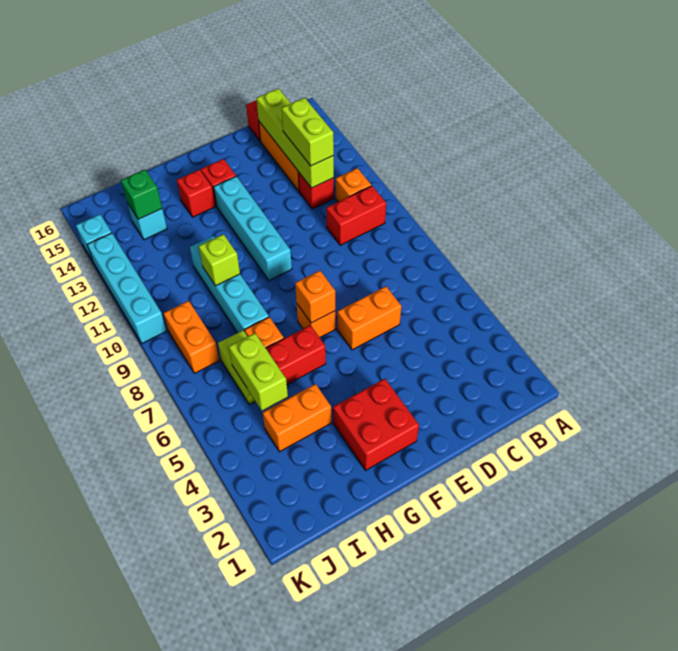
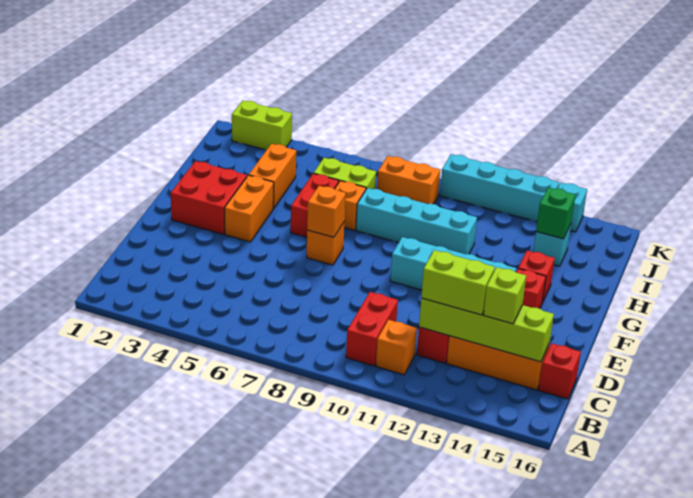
orange brick D6:E6 level 1 -> orange brick F4:G4 level 1
lime brick H10 level 2 -> lime brick C14 level 3
lime brick I5:I6 level 2 -> lime brick K2:K3 level 1

